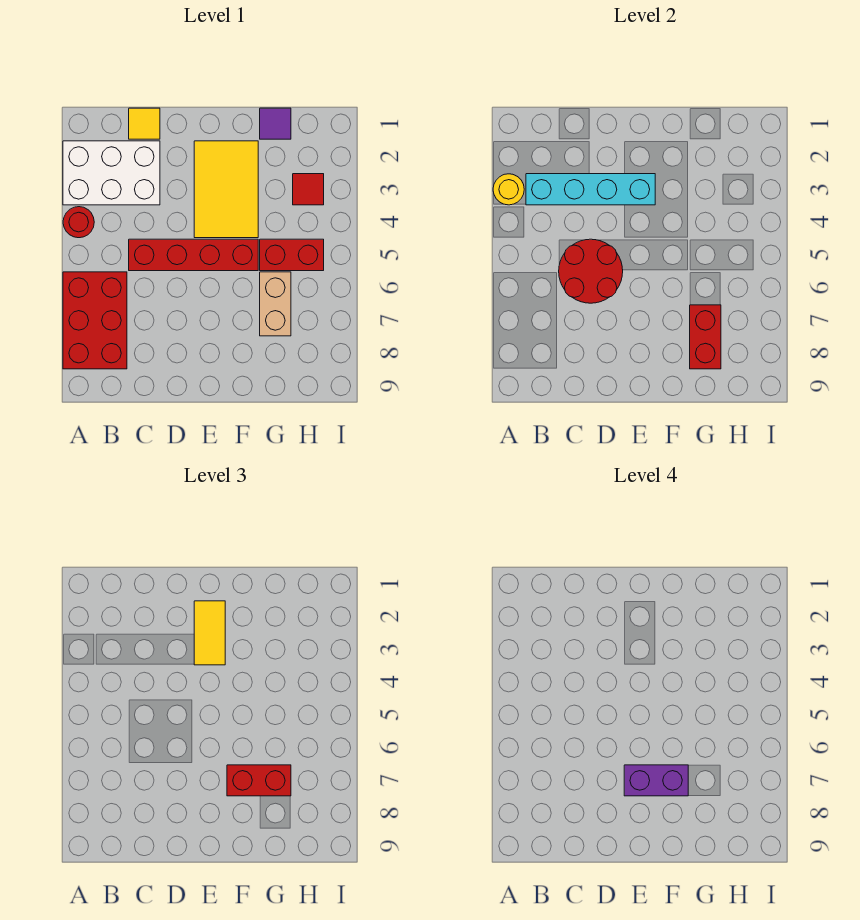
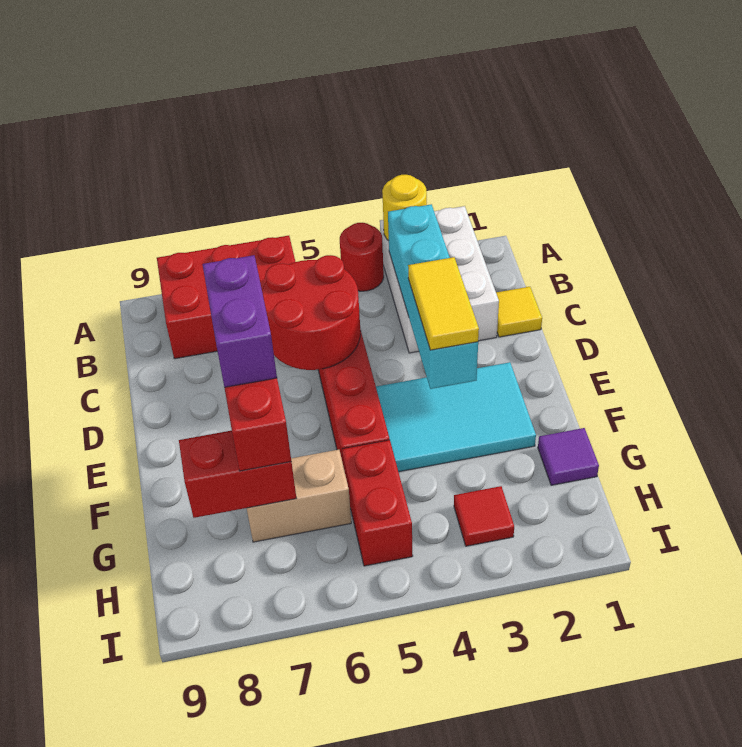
yellow tile E2:F4 level 1 -> cyan tile E2:F4 level 1
yellow tile E2:E3 level 3 -> yellow tile D3:E3 level 3

